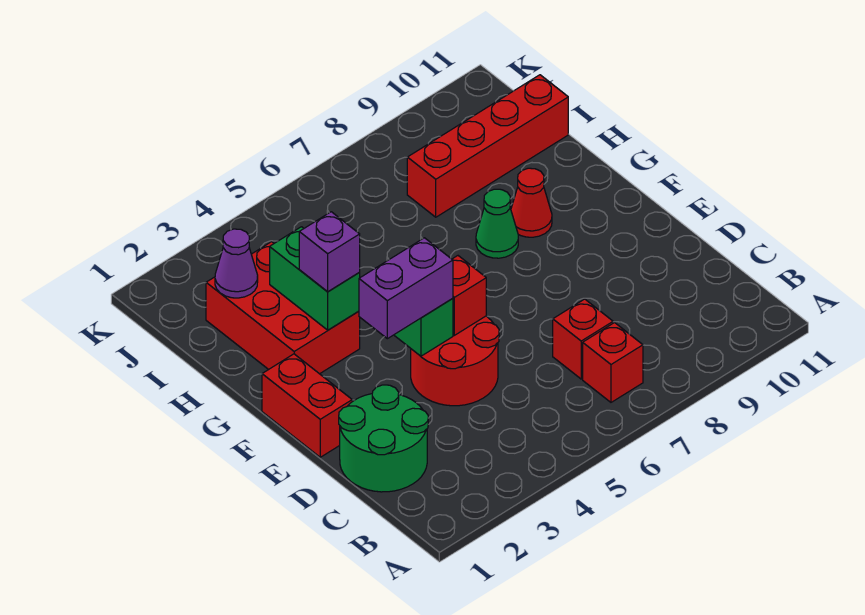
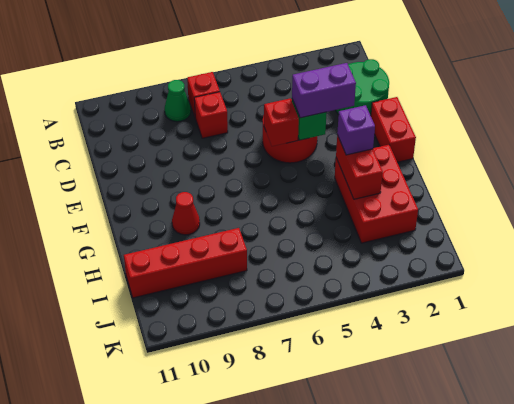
green brick G3:H3 level 2 -> red brick G3:H3 level 2
green cone G8 level 1 -> green cone B8 level 1
purple cone I2 level 2 -> none

